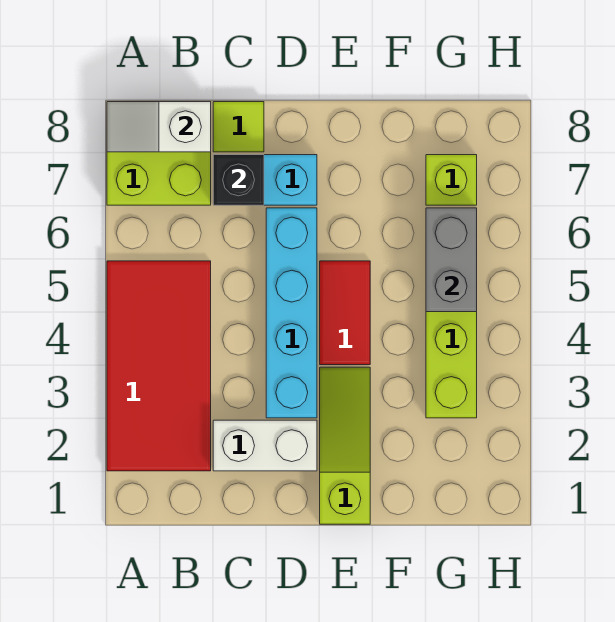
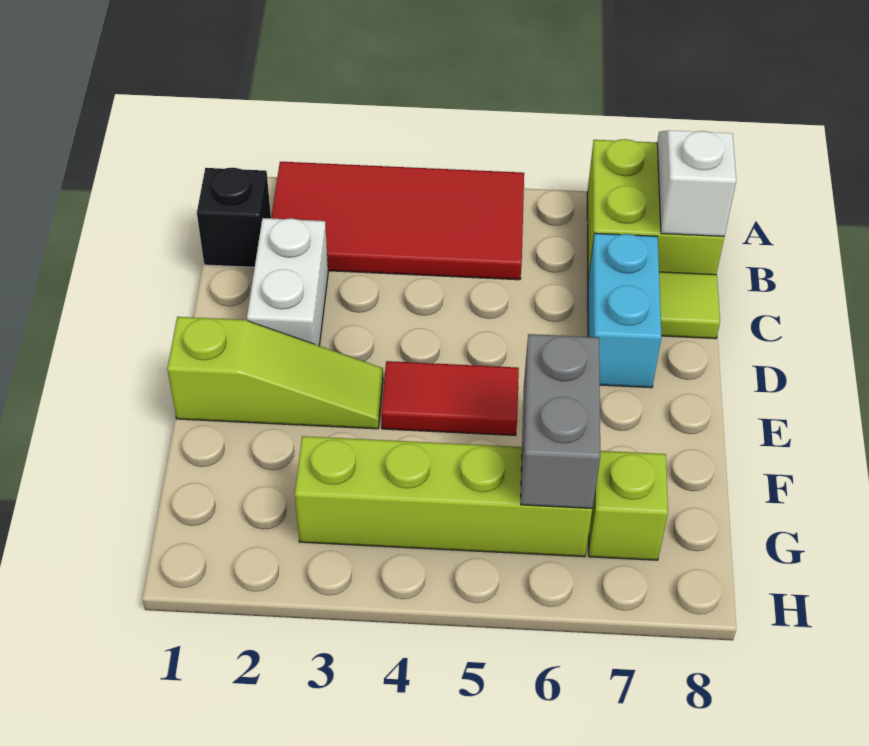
black brick C7 level 2 -> black brick B1 level 1
cyan brick D3:D6 level 1 -> none
grey brick G5:G6 level 2 -> grey brick F6:G6 level 2

